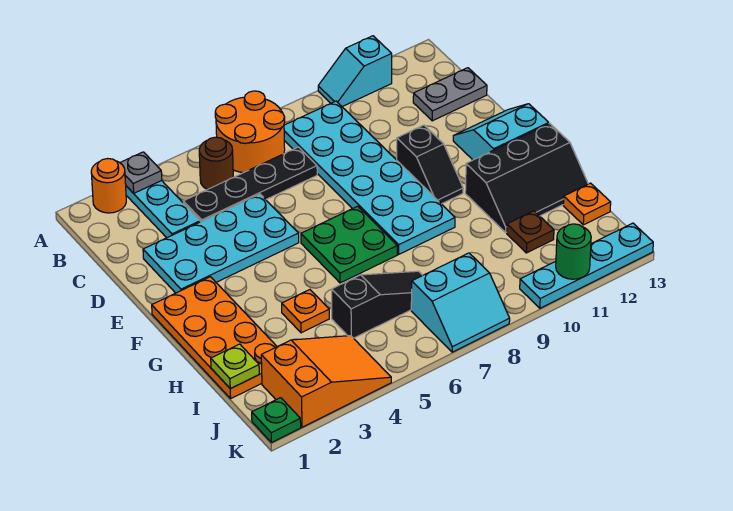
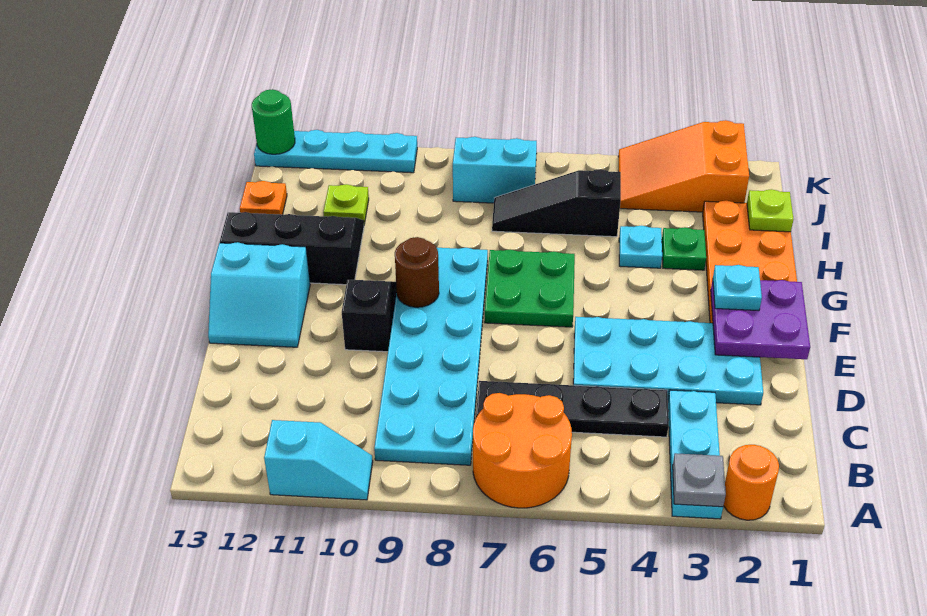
brown round brick B5 level 1 -> brown round brick F9 level 2
grey plate C12:C13 level 1 -> none
none -> purple plate E1:F2 level 2
none -> cyan plate F2 level 3
orange plate H4 level 1 -> cyan plate H4 level 1
brown plate I11 level 1 -> lime plate I11 level 1
green plate K1 level 1 -> green plate H3 level 1
green round brick K11 level 2 -> green round brick K13 level 2

